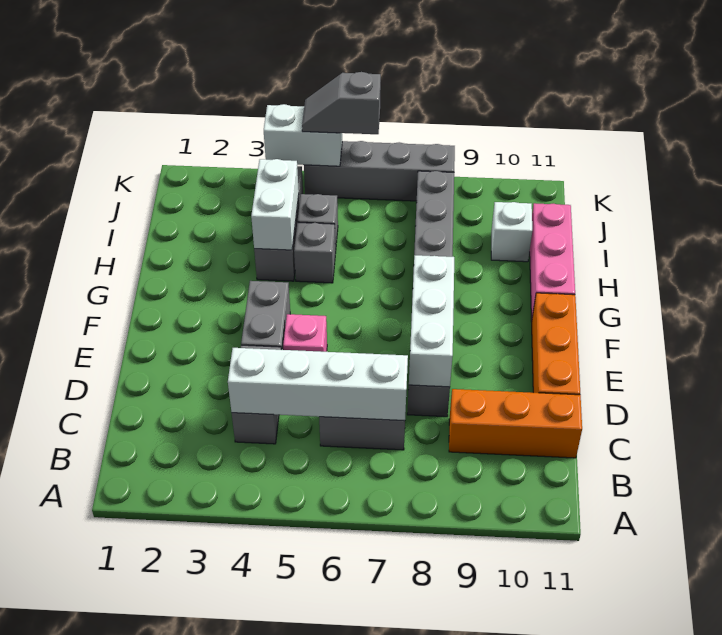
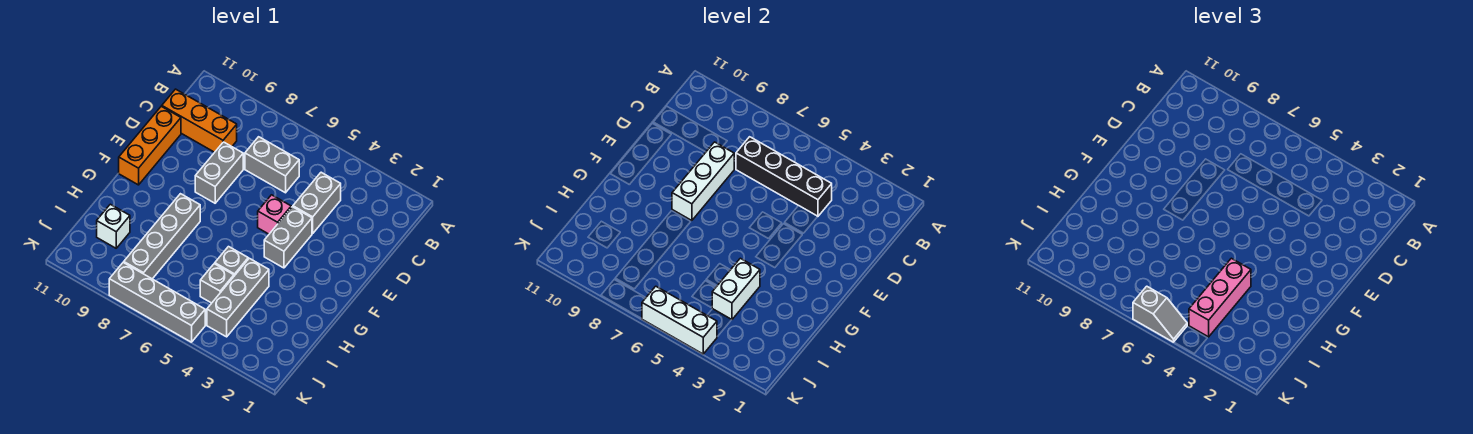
white brick C4:C7 level 2 -> black brick C4:C7 level 2
pink brick G11:I11 level 1 -> pink brick H4:J4 level 3
white brick K4:K5 level 2 -> white brick K4:K6 level 2

